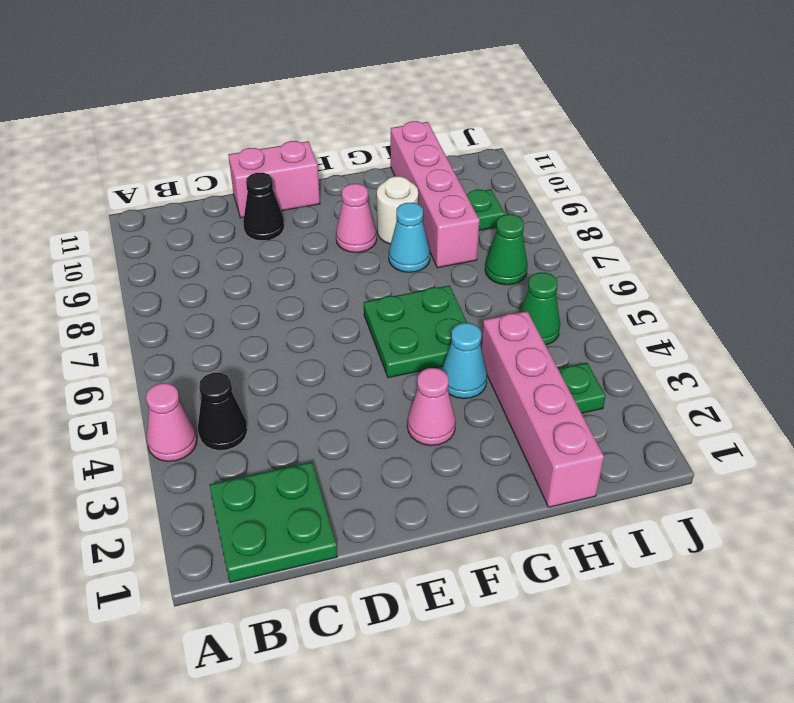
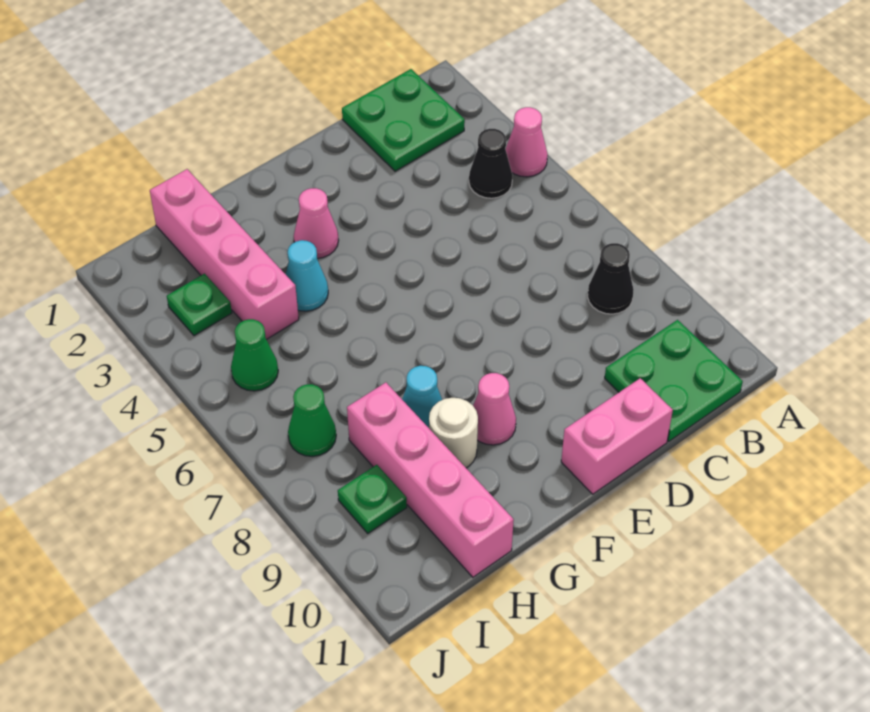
black cone D10 level 1 -> black cone B8 level 1
green plate F5:G6 level 1 -> green plate B10:C11 level 1

